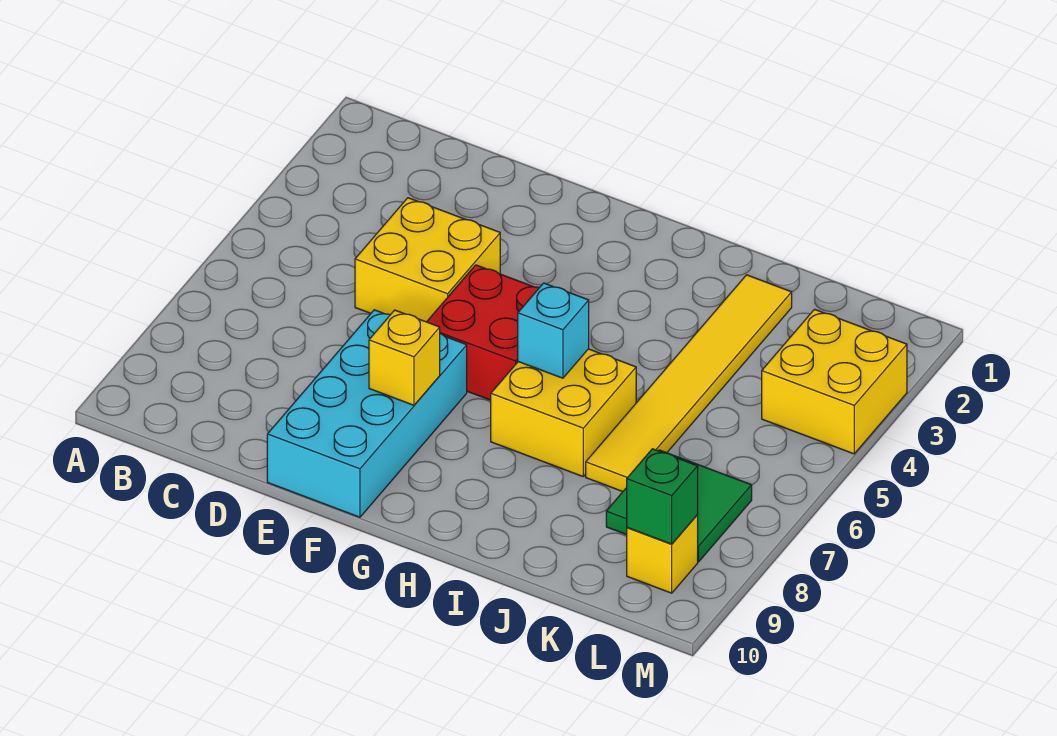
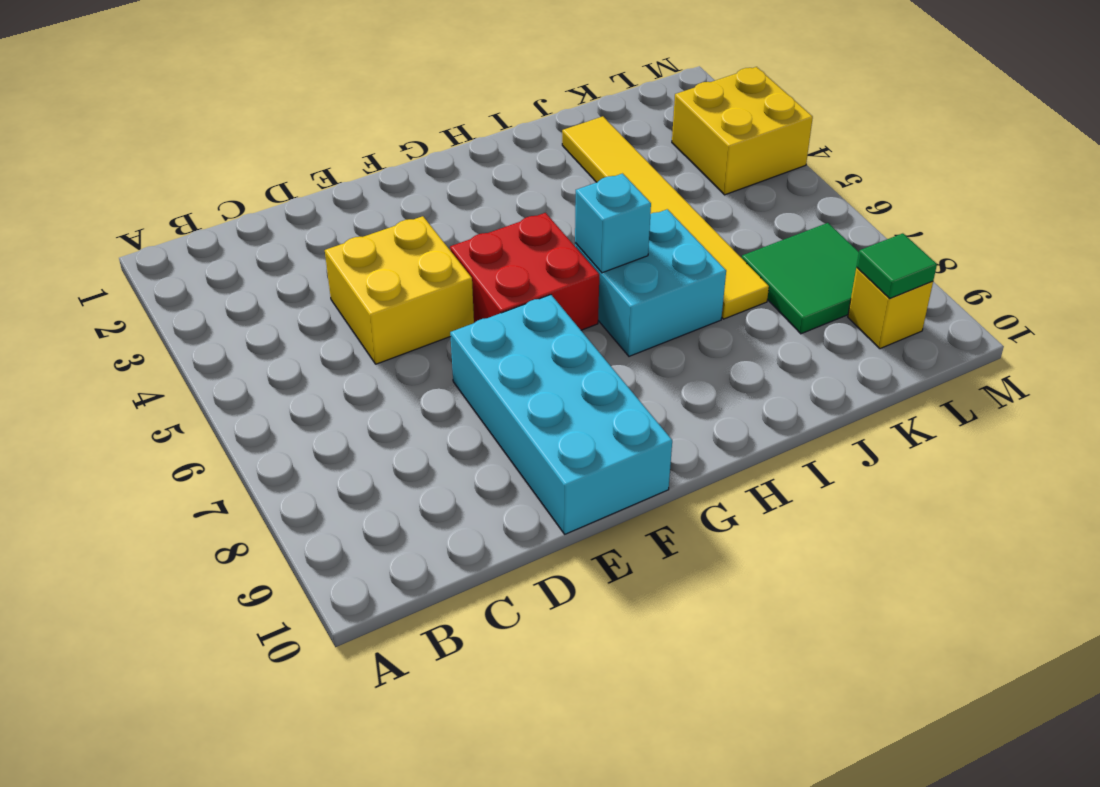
yellow brick F8 level 2 -> none
yellow brick H6:I7 level 1 -> cyan brick H6:I7 level 1
green brick L9 level 2 -> green tile L9 level 2

